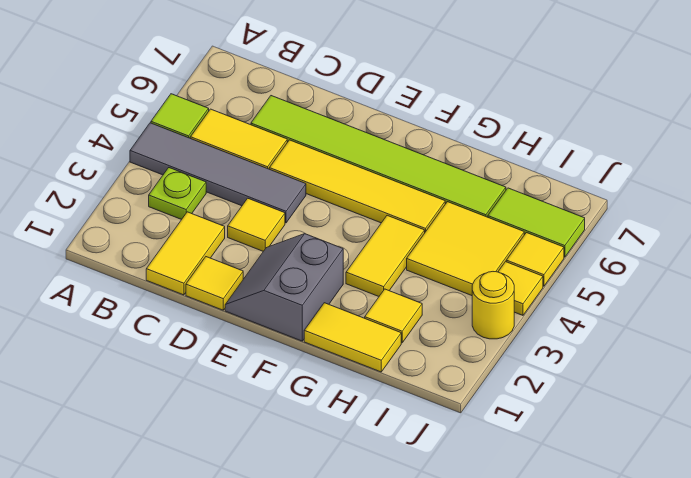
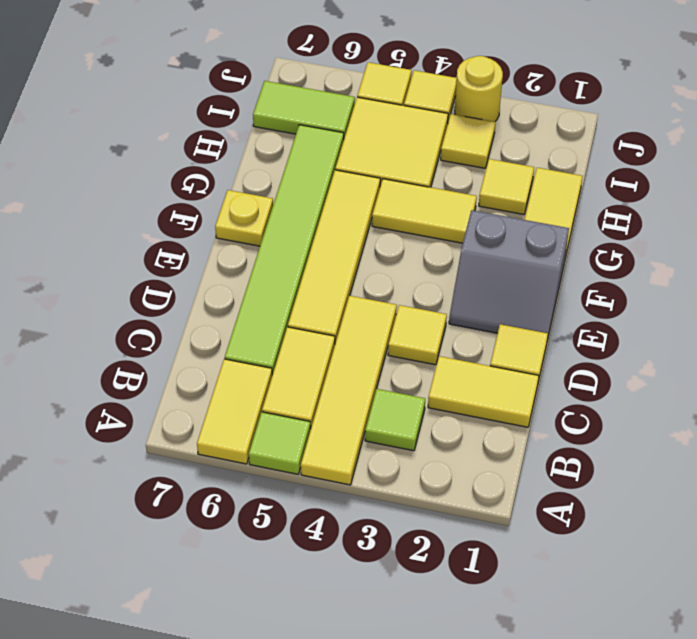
grey tile A4:D4 level 1 -> yellow tile A4:D4 level 1
none -> yellow tile A6:B6 level 1
lime plate B3 level 1 -> lime tile B3 level 1
none -> yellow plate F7 level 1
none -> yellow tile I3 level 1
lime tile I6:J6 level 1 -> lime tile I6:I7 level 1

